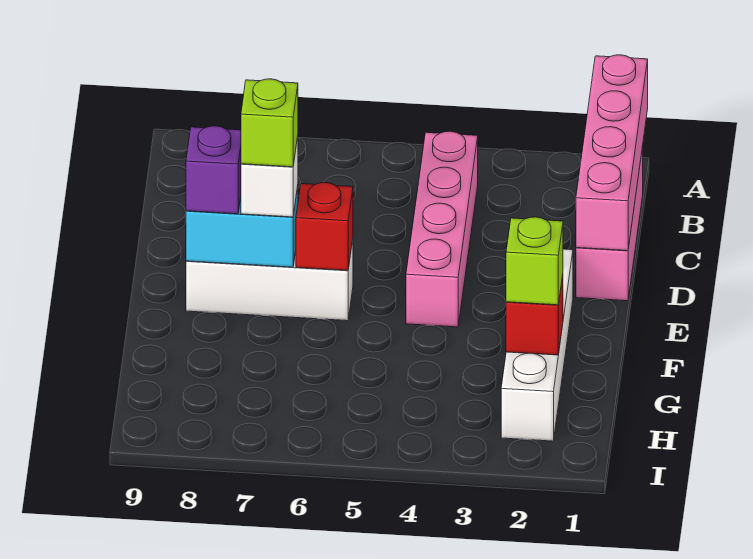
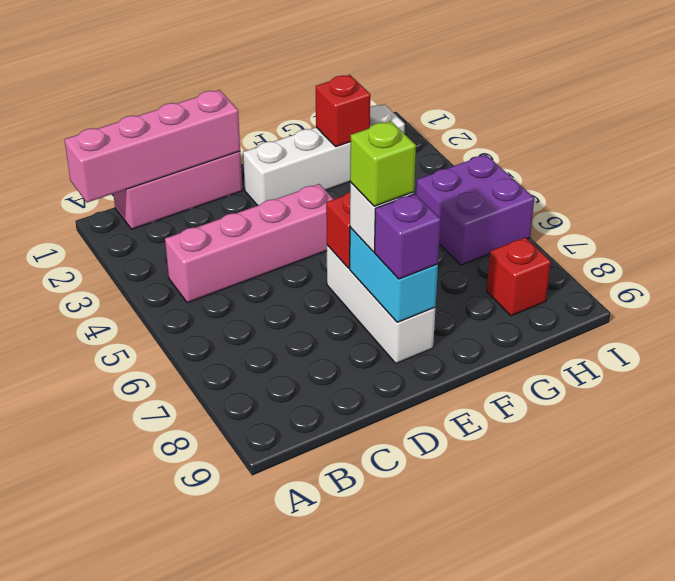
lime brick G2 level 3 -> none
none -> purple brick H5:I6 level 1
none -> red brick H8 level 1

